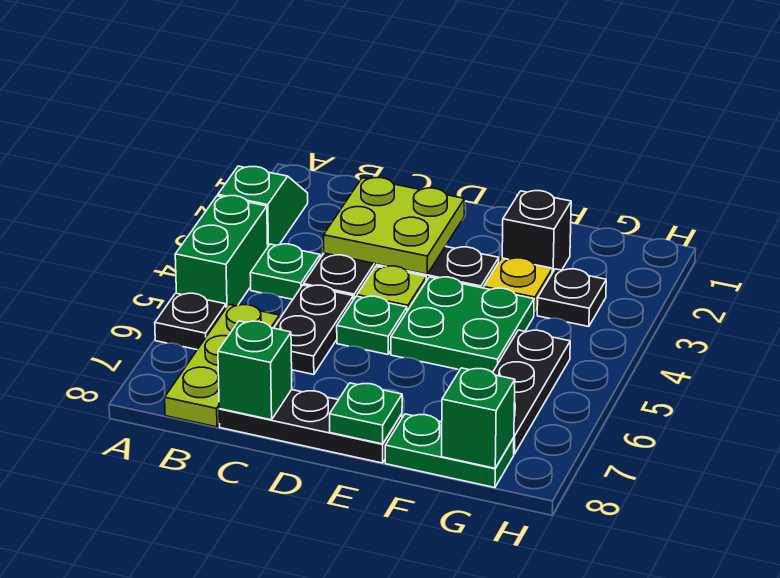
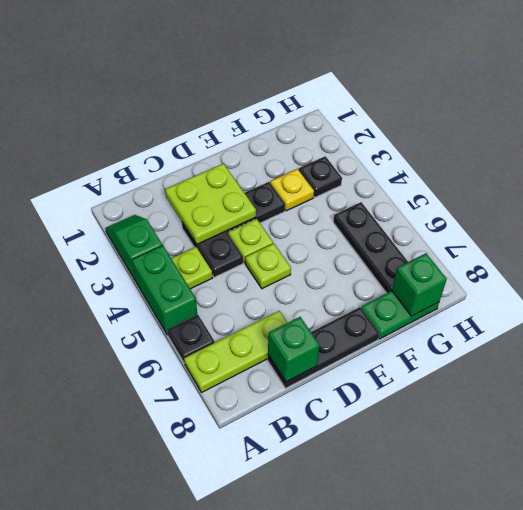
green plate B4 level 1 -> lime plate B4 level 1
lime plate B6:B8 level 1 -> lime plate A7:C7 level 1
black plate C5:C6 level 1 -> none
green plate D5 level 1 -> lime plate D5 level 1
green plate E4:F5 level 1 -> none
green plate E8 level 2 -> none
black brick F2 level 1 -> none

